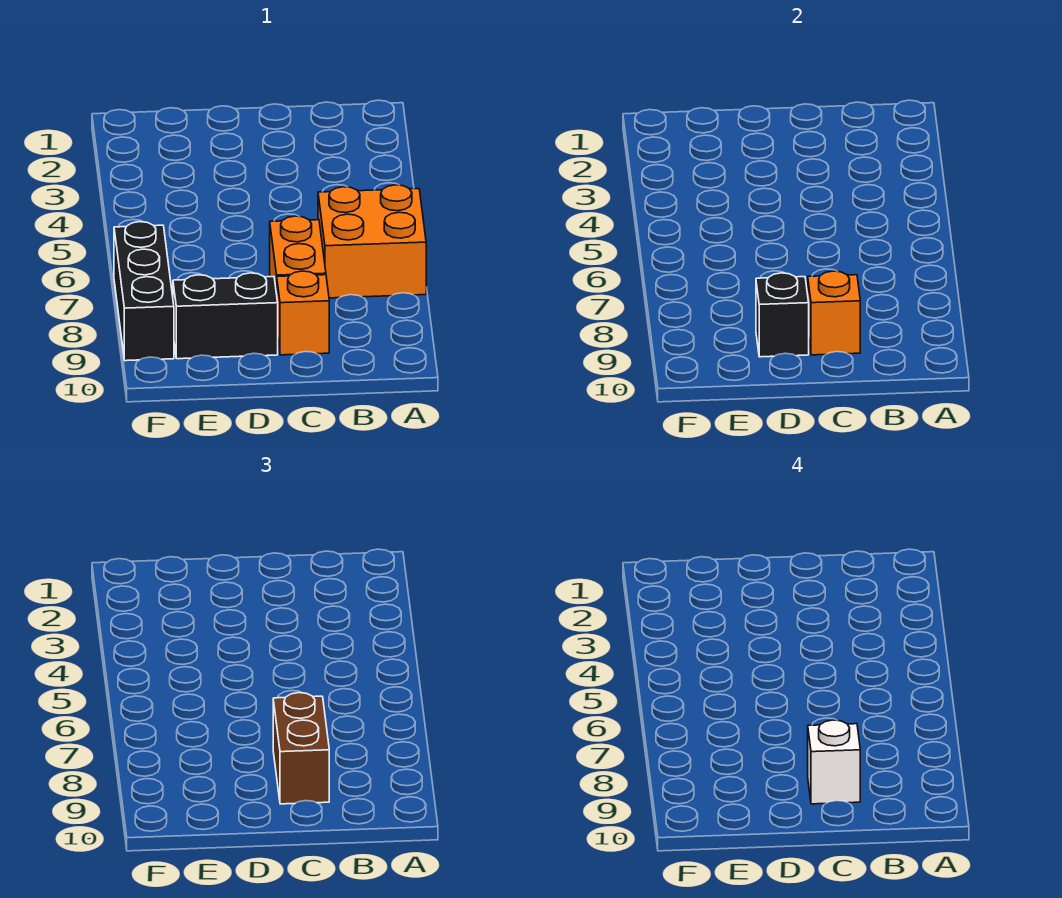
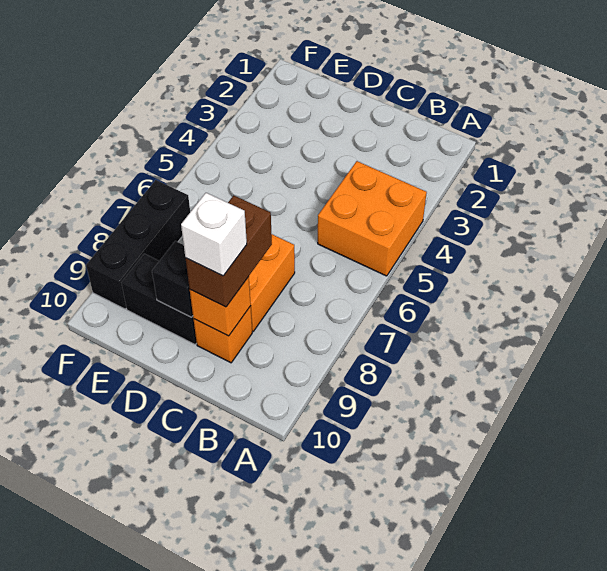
orange brick A6:B7 level 1 -> orange brick A4:B5 level 1

